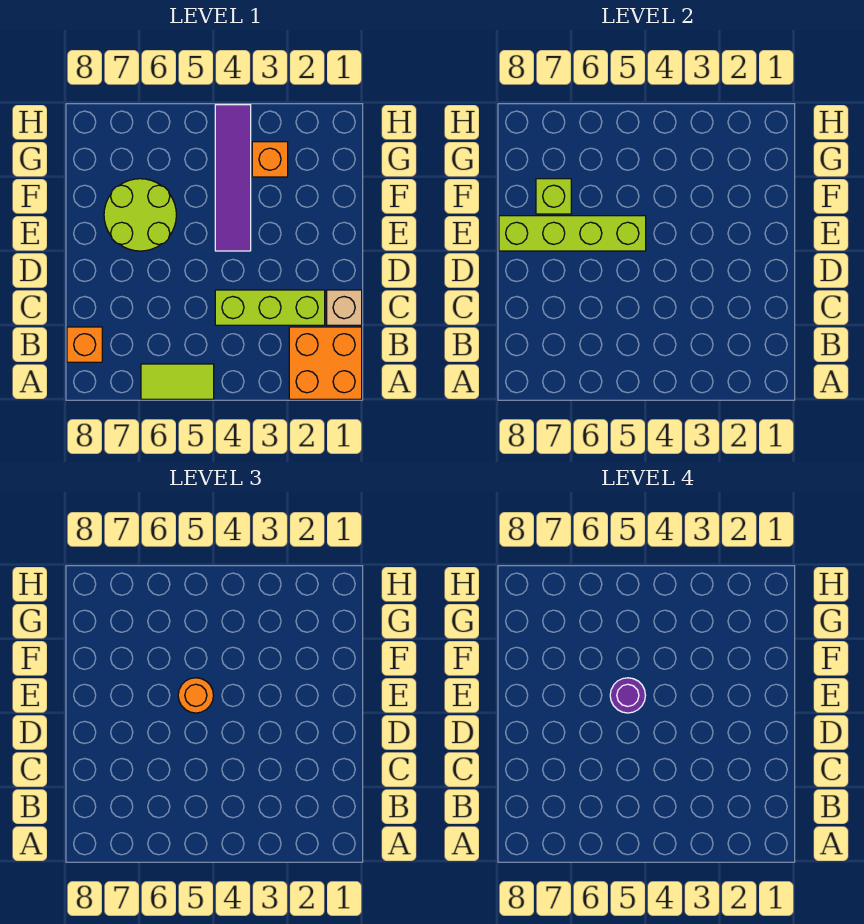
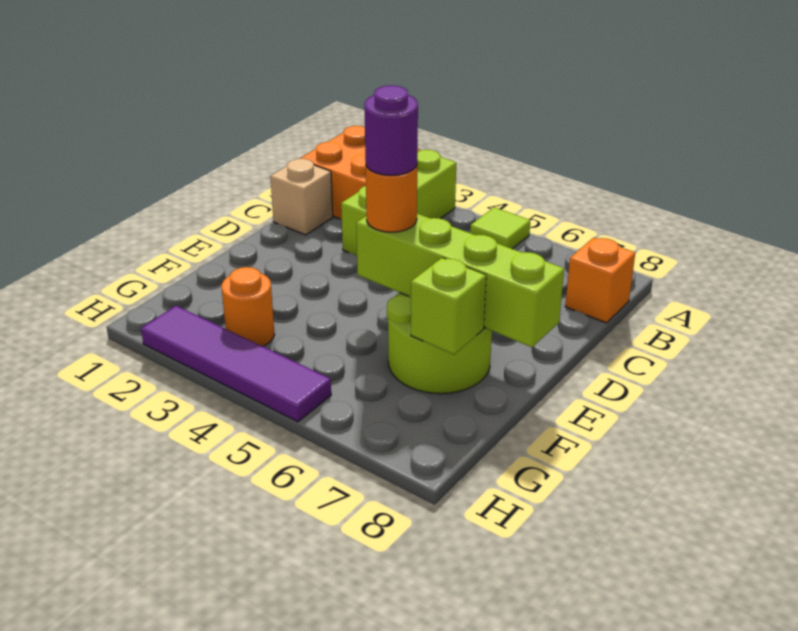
lime tile A5:A6 level 1 -> lime tile A5 level 1
lime brick C2:C4 level 1 -> lime brick A3:C3 level 1
purple tile E4:H4 level 1 -> purple tile H2:H5 level 1
orange brick G3 level 1 -> orange round brick G3 level 1

